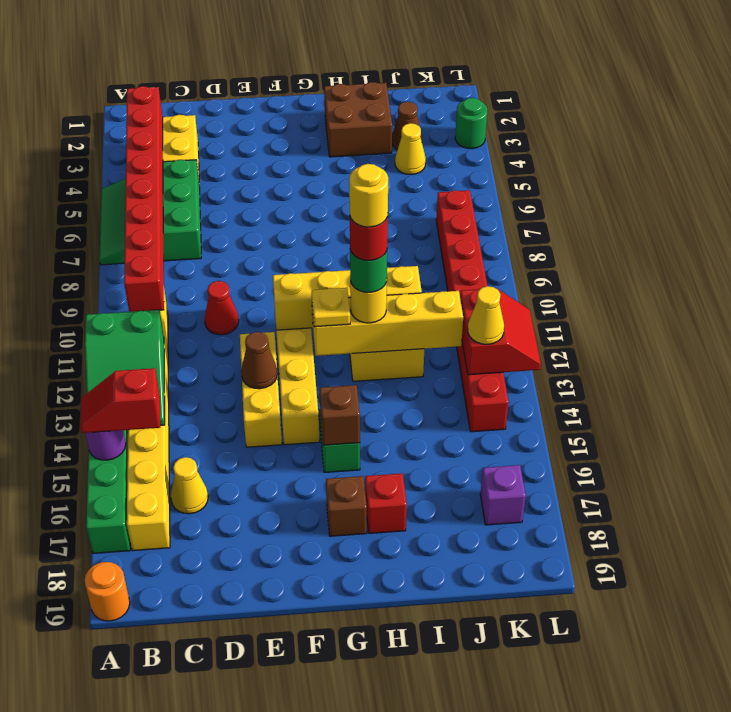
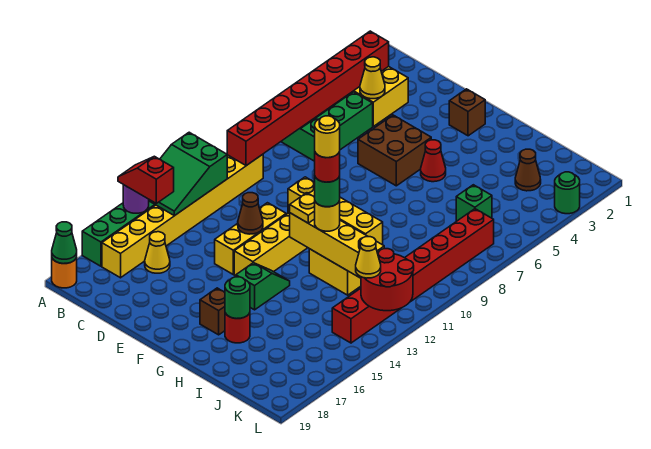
none -> green cone A19 level 2
red cone D10 level 1 -> red cone G5 level 1
brown brick G15 level 2 -> brown brick F2 level 1
brown brick H2:I3 level 1 -> brown brick E5:F6 level 1
red brick H17 level 1 -> red round brick H17 level 1
none -> green round brick H17 level 2
yellow cone J4 level 1 -> yellow cone C4 level 2
none -> green brick J6 level 1
red slope K12:L13 level 2 top K -> red round brick K12:L13 level 2
purple brick K17 level 1 -> none

